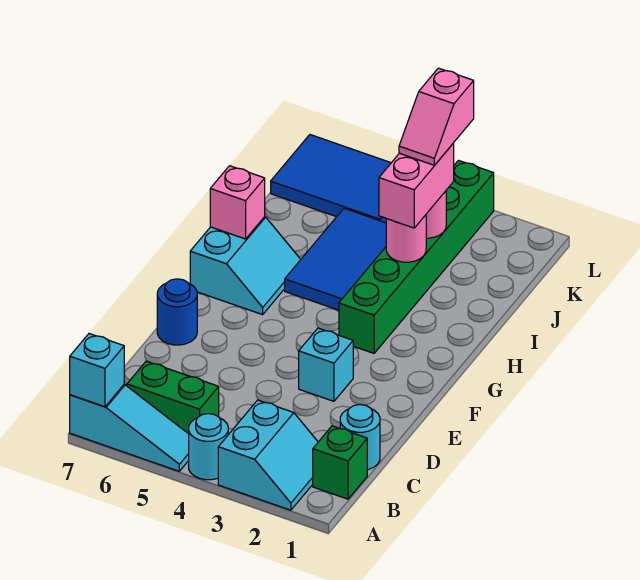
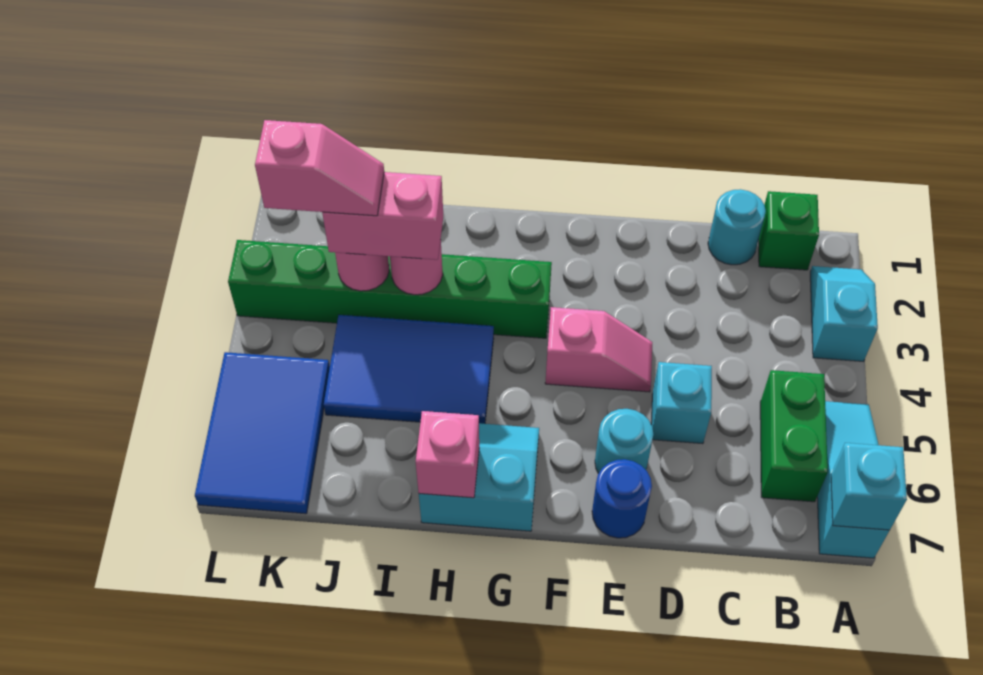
cyan slope A2:B3 level 1 top 3 -> cyan slope A2:A3 level 1 top 3
cyan round brick A4 level 1 -> cyan round brick E6 level 1
cyan brick E3 level 1 -> cyan brick D5 level 1
none -> pink slope E4:F4 level 1 top F

